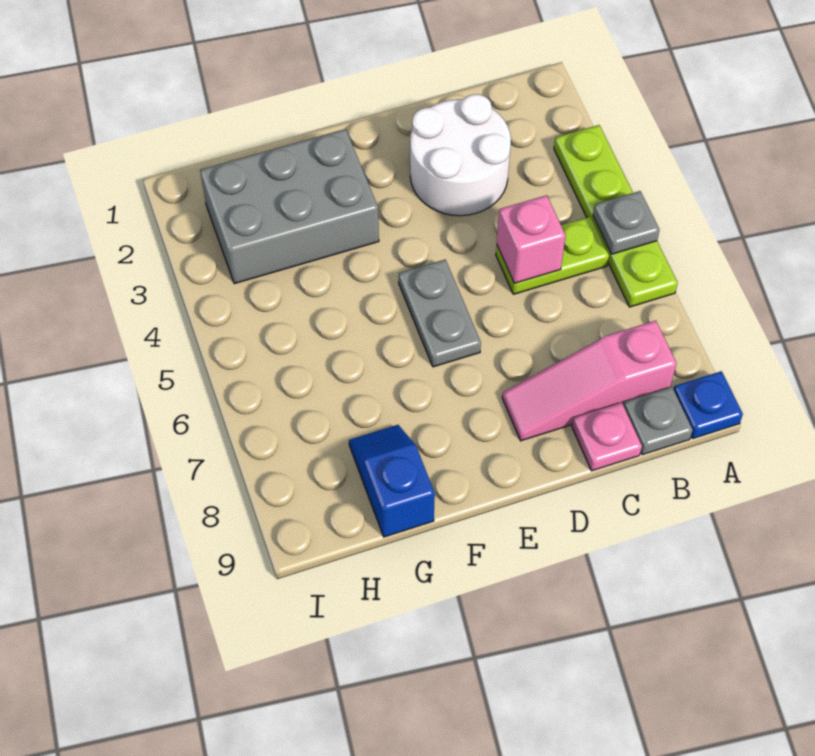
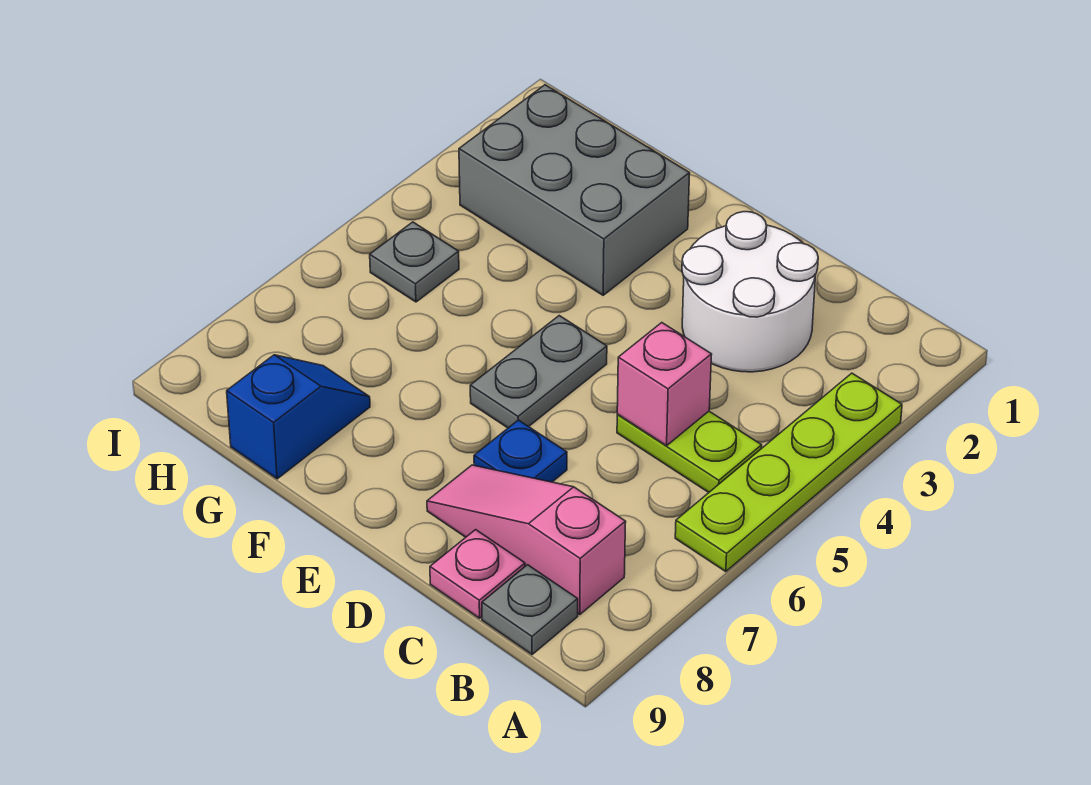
grey plate A5 level 2 -> grey plate H5 level 1
blue plate A9 level 1 -> blue plate D7 level 1

